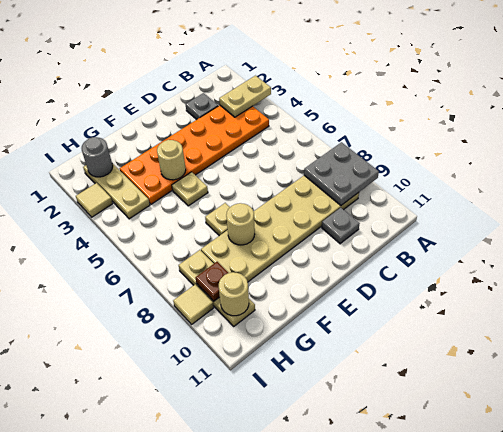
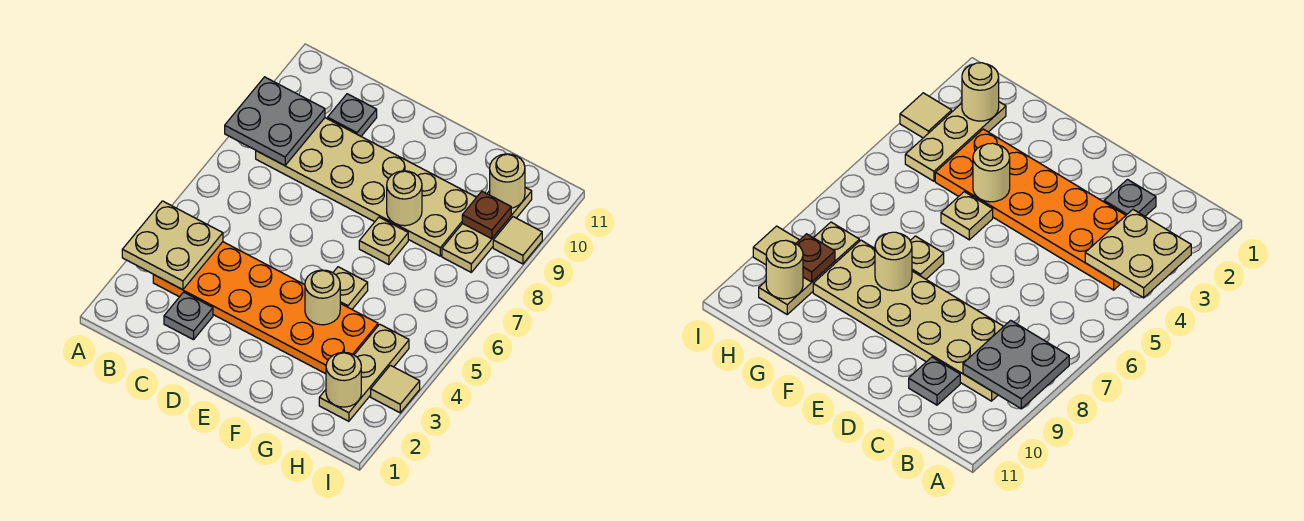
tan plate A3:B3 level 2 -> tan plate A3:B4 level 2
grey round brick H2 level 2 -> tan round brick H2 level 2

